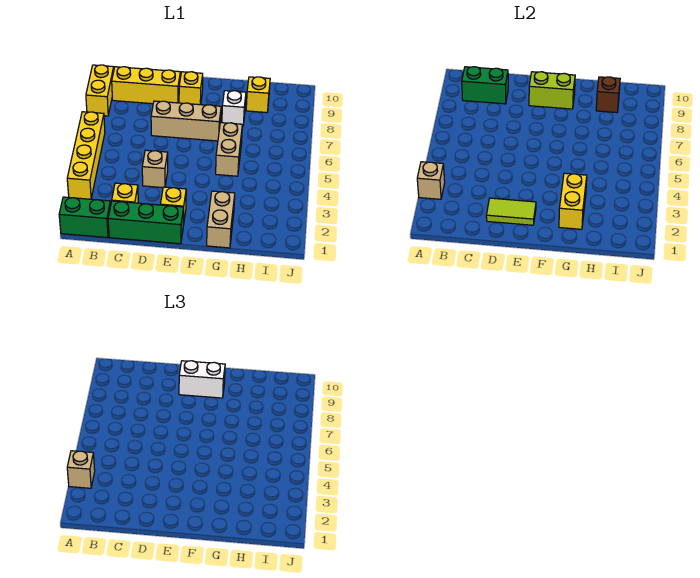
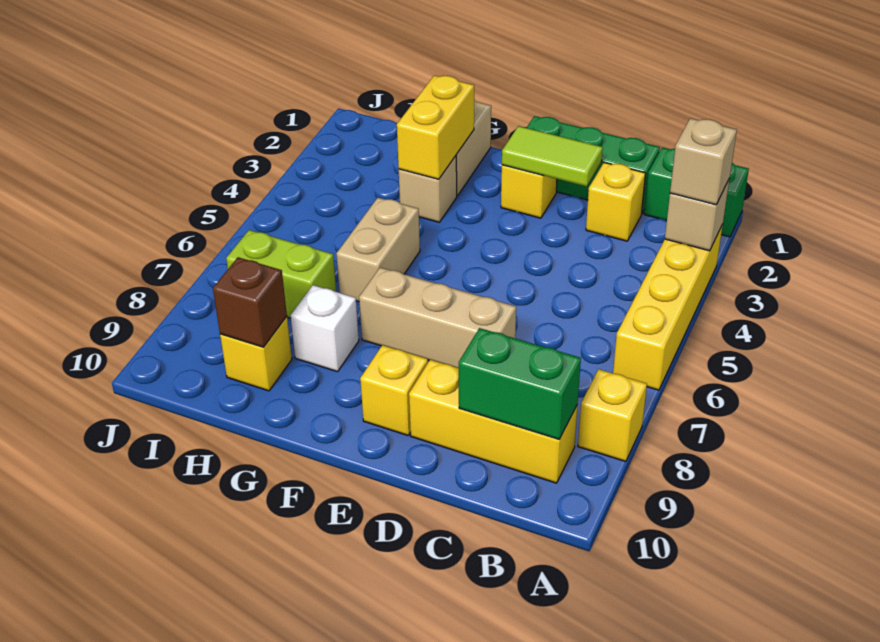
yellow brick A8:A9 level 1 -> yellow brick A8 level 1
tan brick D4 level 1 -> tan brick G3 level 1
lime brick E9:F9 level 2 -> lime brick H7:I7 level 1
white brick E9:F9 level 3 -> none

